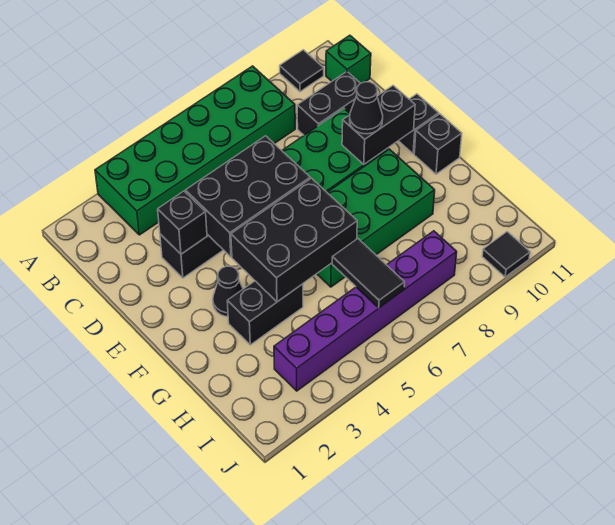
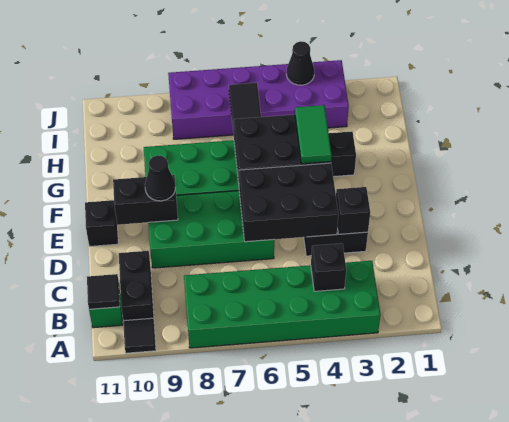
black brick C9:C10 level 1 -> black brick B10:C10 level 1
black cone F3 level 1 -> black cone J4 level 2
none -> green tile F4:G4 level 3
black brick F11 level 1 -> black brick B4 level 2
purple brick I3:I8 level 1 -> purple brick I3:J8 level 1
black tile J10 level 1 -> black tile B11 level 2

